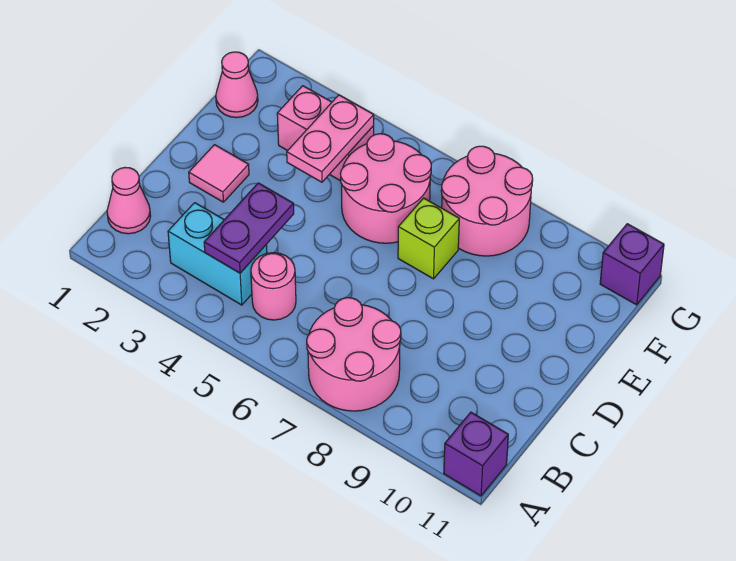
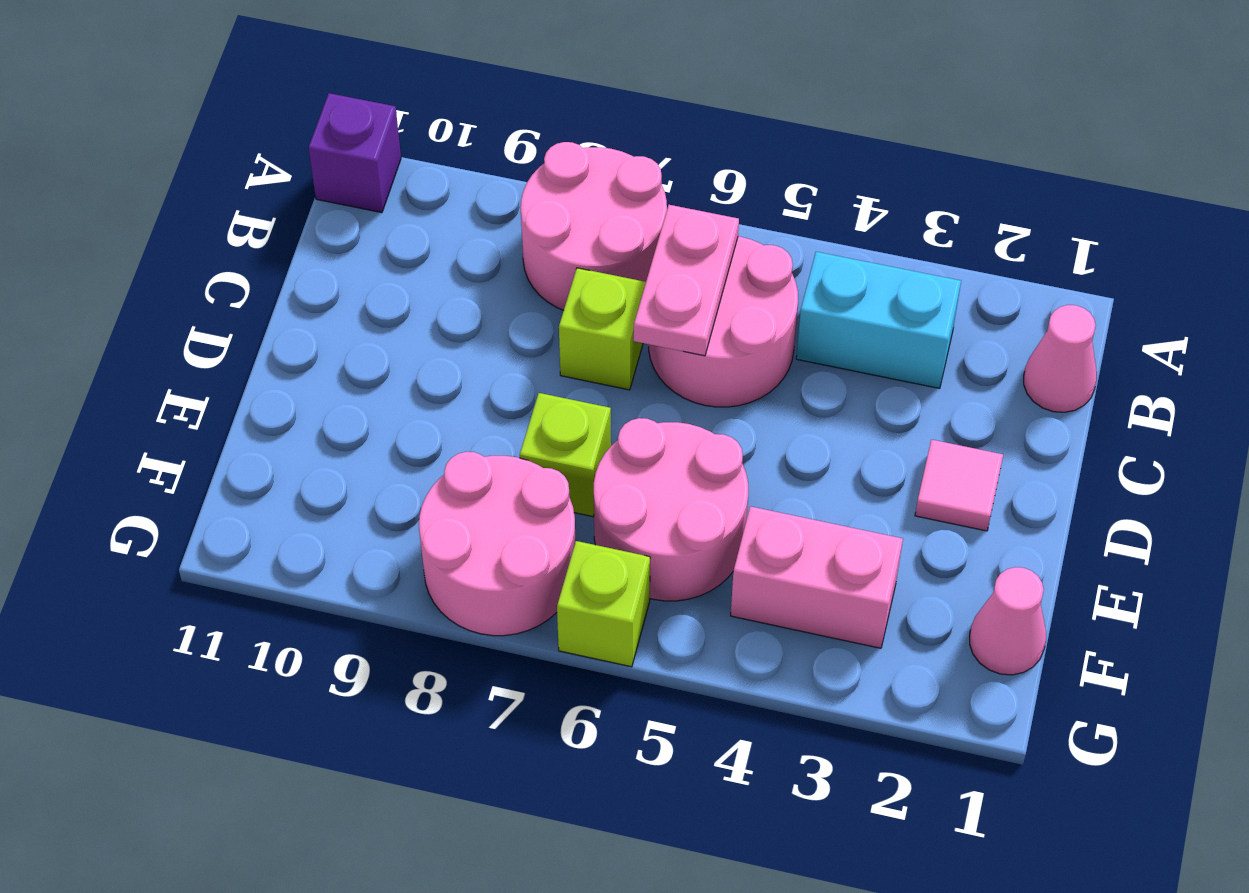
purple plate B4:C4 level 2 -> none
pink round brick B5 level 1 -> pink round brick B5:C6 level 1
none -> lime brick C7 level 1
pink plate E4:F4 level 2 -> pink plate B6:C6 level 2
none -> lime brick G6 level 1
purple brick G11 level 1 -> none

